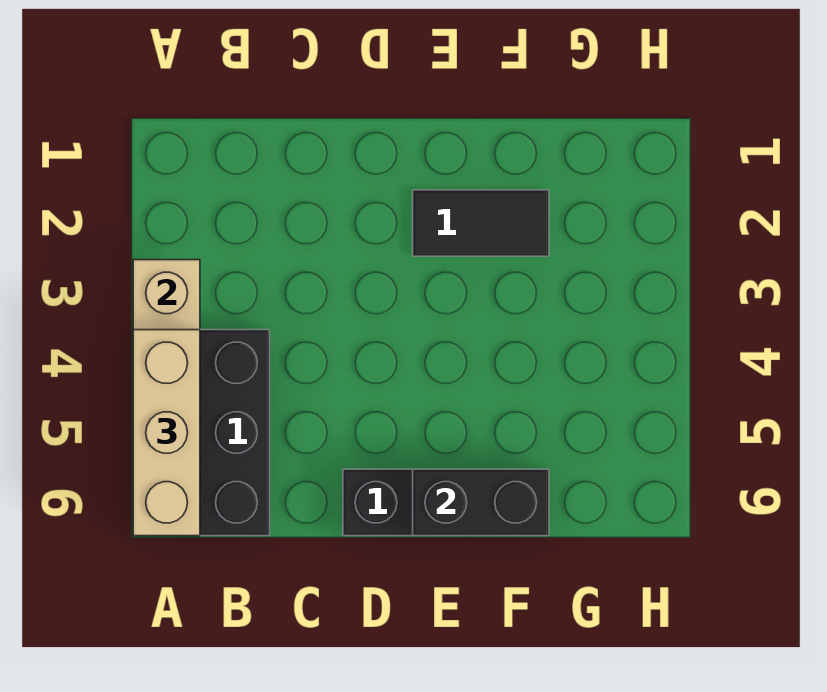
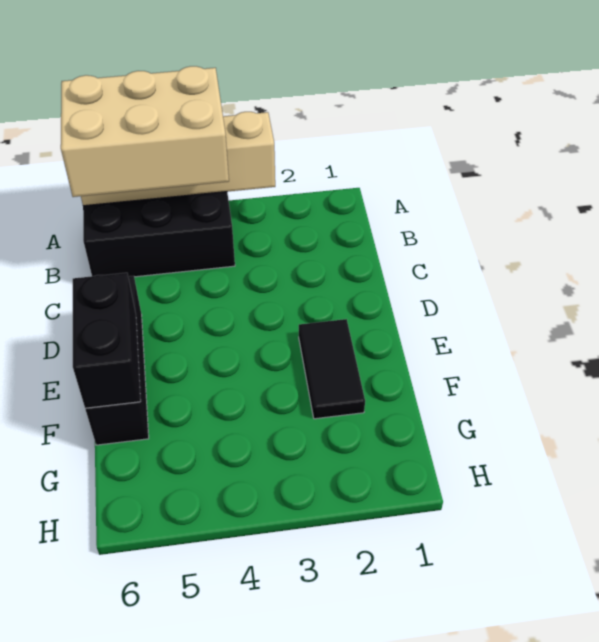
tan brick A4:A6 level 3 -> tan brick A4:B6 level 3

